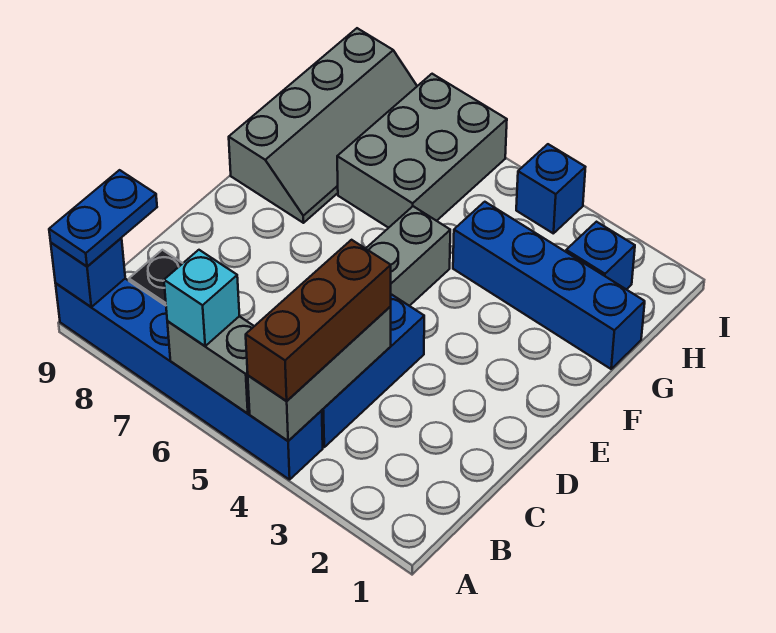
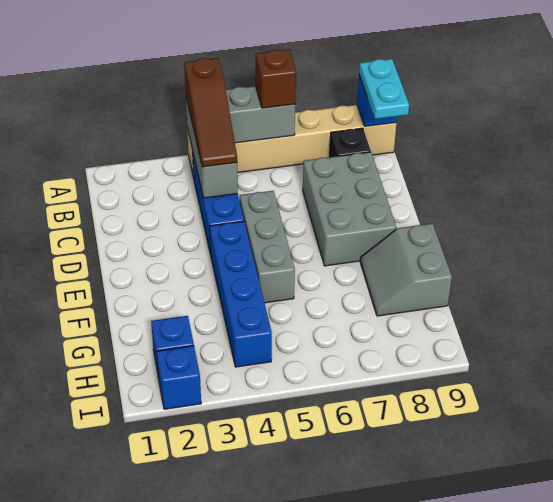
blue brick A4:A9 level 1 -> tan brick A4:A9 level 1
brown brick A4:C4 level 3 -> brown slope A4:C4 level 3 top A
cyan brick A6 level 3 -> brown brick A6 level 3
blue plate A9:B9 level 3 -> cyan plate A9:B9 level 3
grey slope F8:I9 level 1 top 9 -> grey slope F8:G9 level 1 top 9
blue brick G1:G4 level 1 -> blue brick E4:H4 level 1
grey brick G6:I7 level 1 -> grey brick C7:E8 level 1
blue brick I4 level 1 -> blue brick I2 level 1

